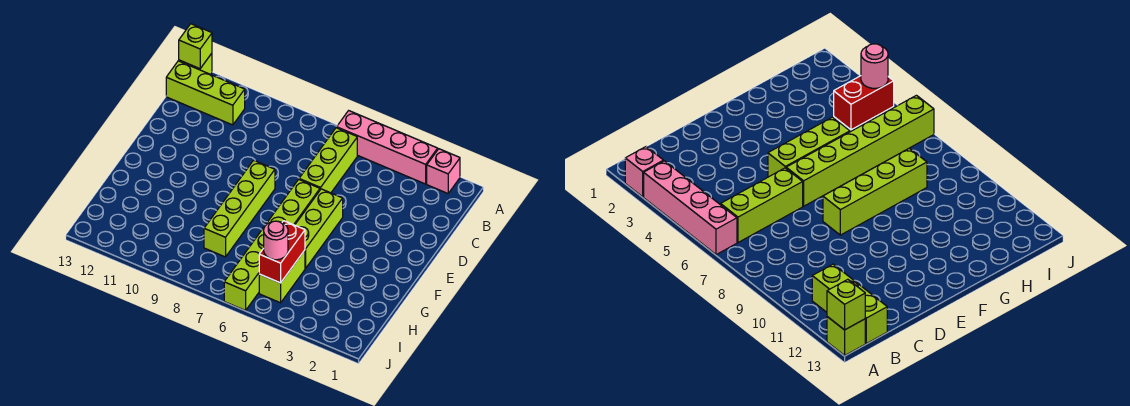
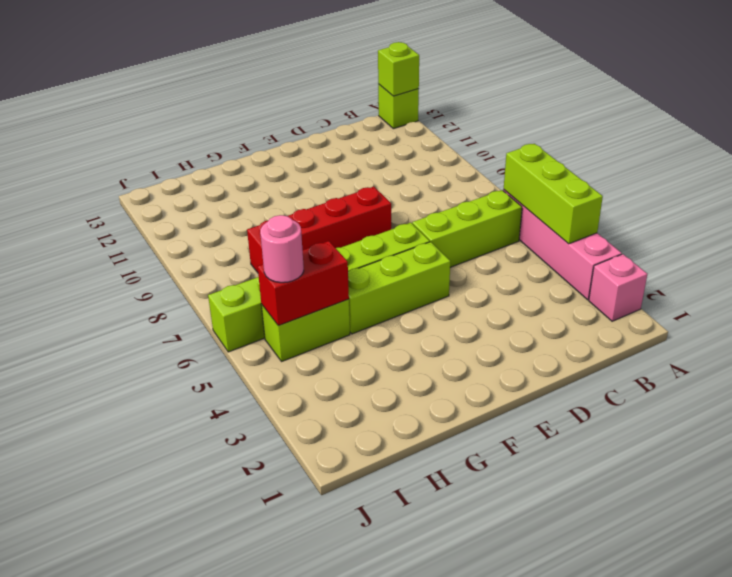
lime brick B11:B13 level 1 -> lime brick A4:A6 level 2
lime brick E8:H8 level 1 -> red brick E8:H8 level 1

